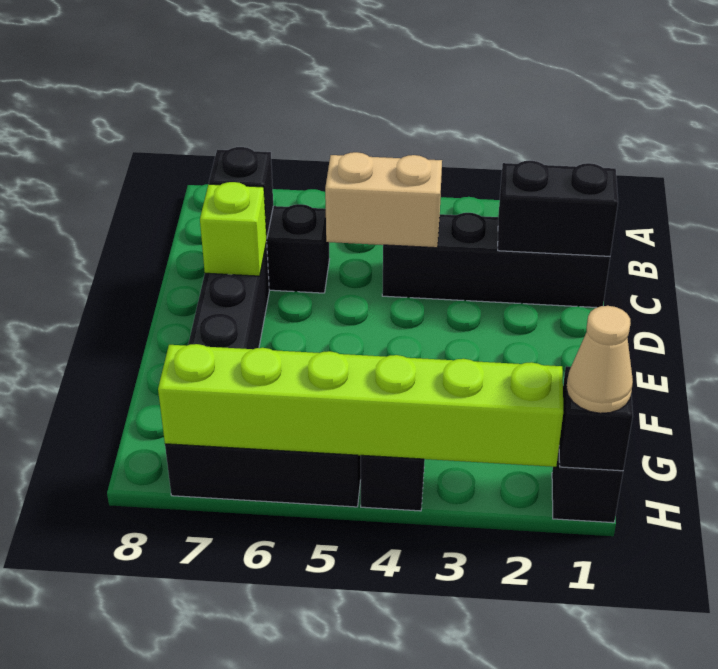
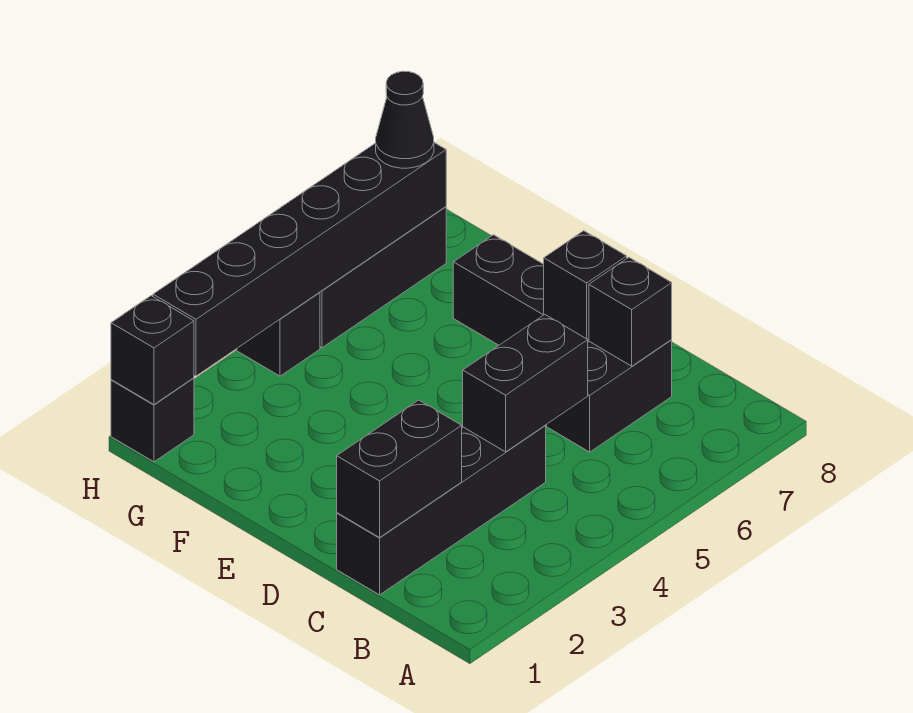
tan brick C4:C5 level 2 -> black brick C4:C5 level 2
lime brick D7 level 2 -> black brick D7 level 2
tan cone H1 level 3 -> none
lime brick H2:H7 level 2 -> black brick H2:H7 level 2
none -> black cone H7 level 3

